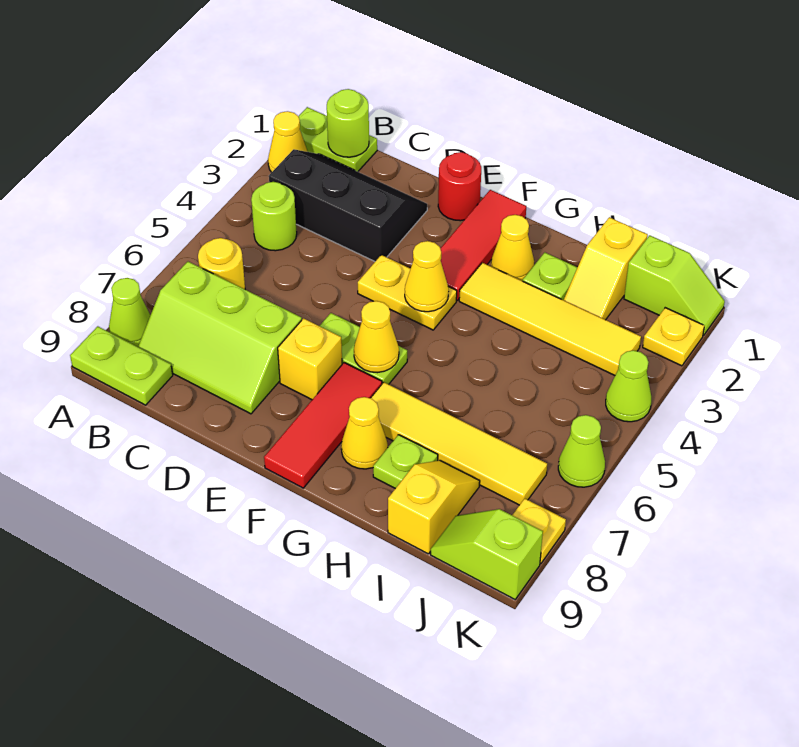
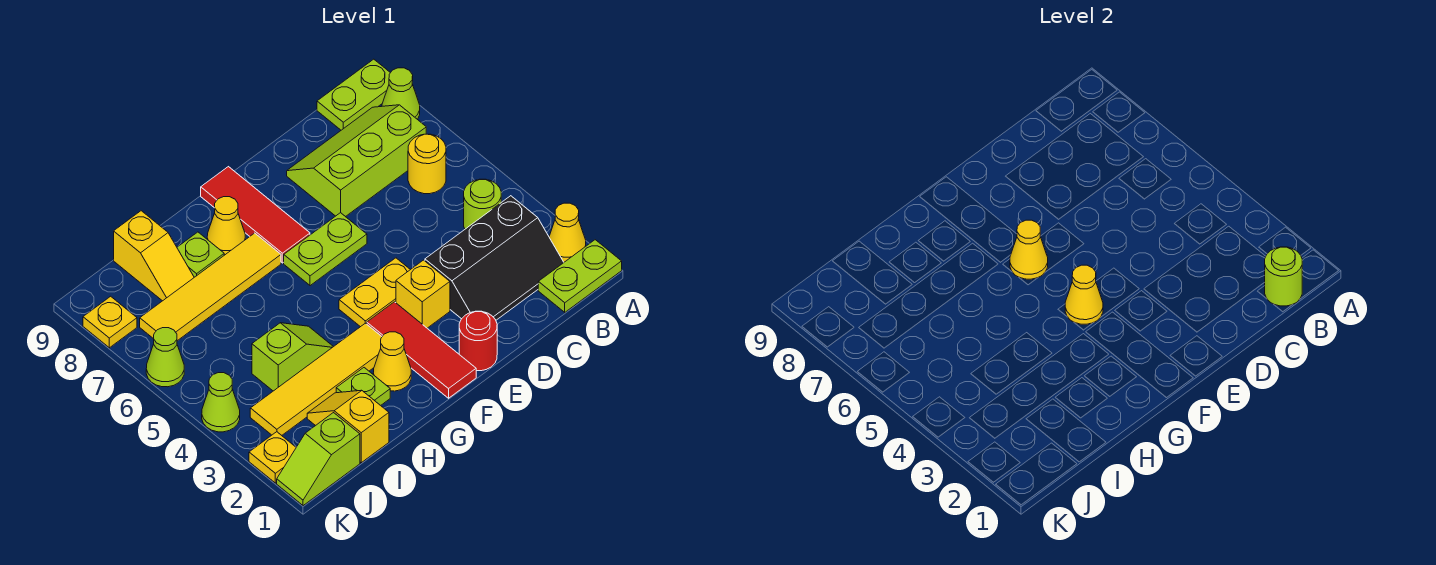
yellow brick E7 level 1 -> yellow brick E3 level 1
lime slope J9:K9 level 1 top K -> lime slope H4:I4 level 1 top I

